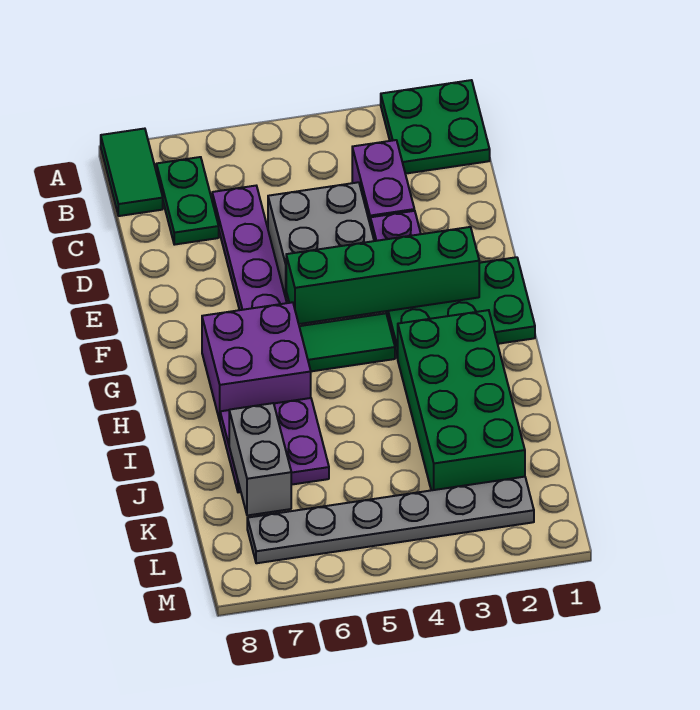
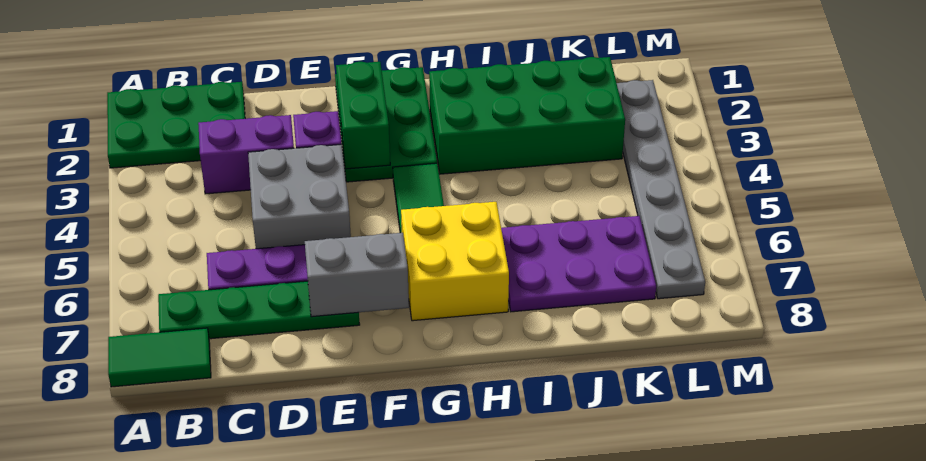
green plate A1:B2 level 1 -> green plate A1:C2 level 1
green plate B7:C7 level 1 -> green plate B7:E7 level 1
green brick F2:F5 level 2 -> green brick F2:F3 level 2
purple brick G6:H7 level 1 -> yellow brick G6:H7 level 1
purple plate I6:J7 level 1 -> purple plate I6:K7 level 1
grey brick J7:K7 level 2 -> grey brick E7:F7 level 2

